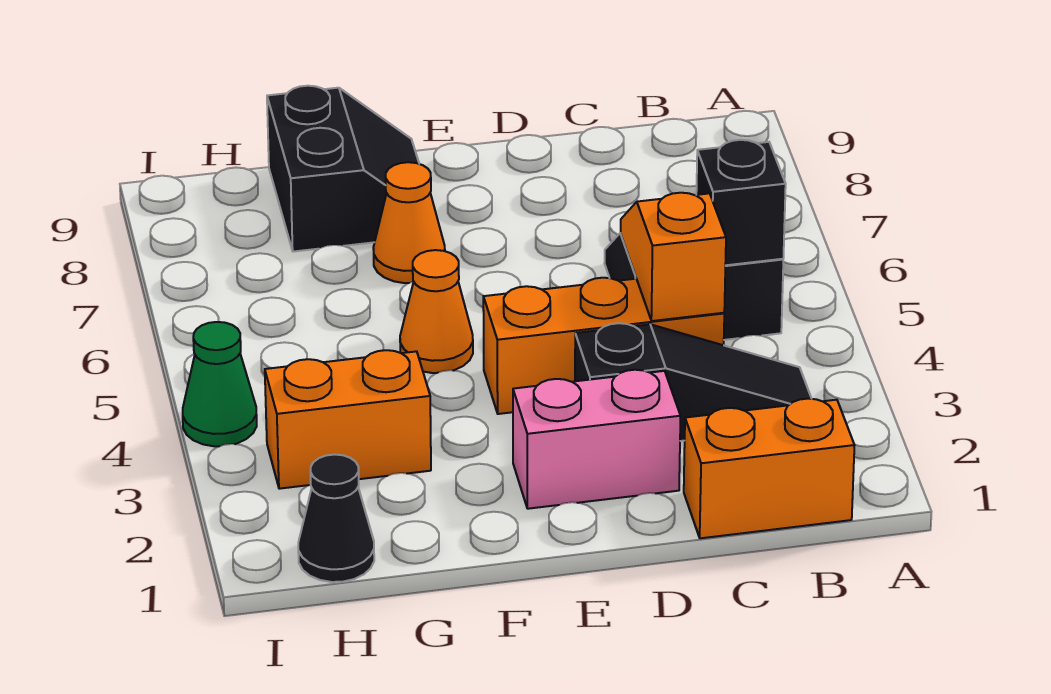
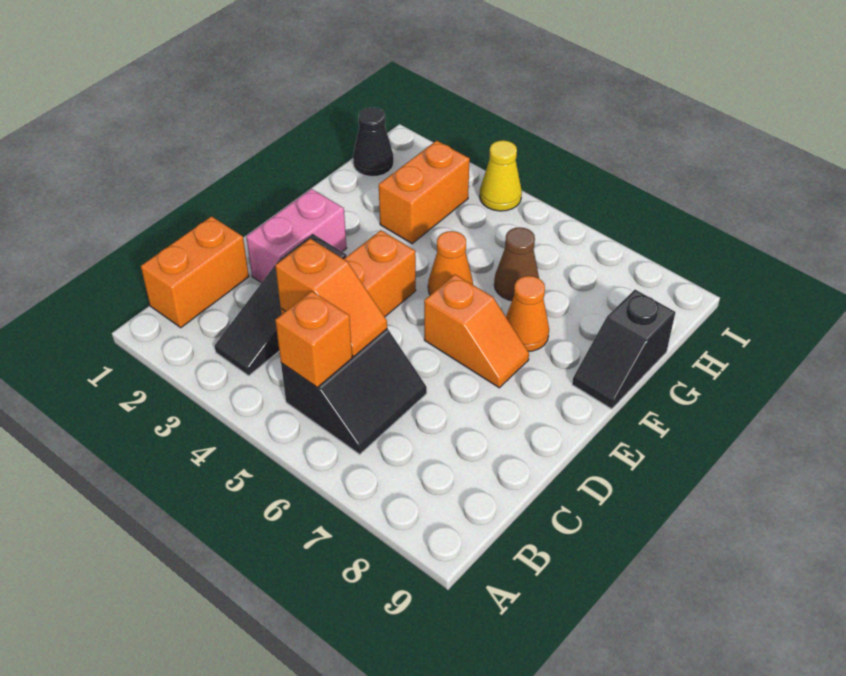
black brick B5 level 2 -> orange brick B5 level 2
none -> orange slope E6:E7 level 1 top 6
black slope F8:G9 level 1 top G -> black slope F9:G9 level 1 top G
none -> brown cone G6 level 1
green cone I4 level 1 -> yellow cone I4 level 1

